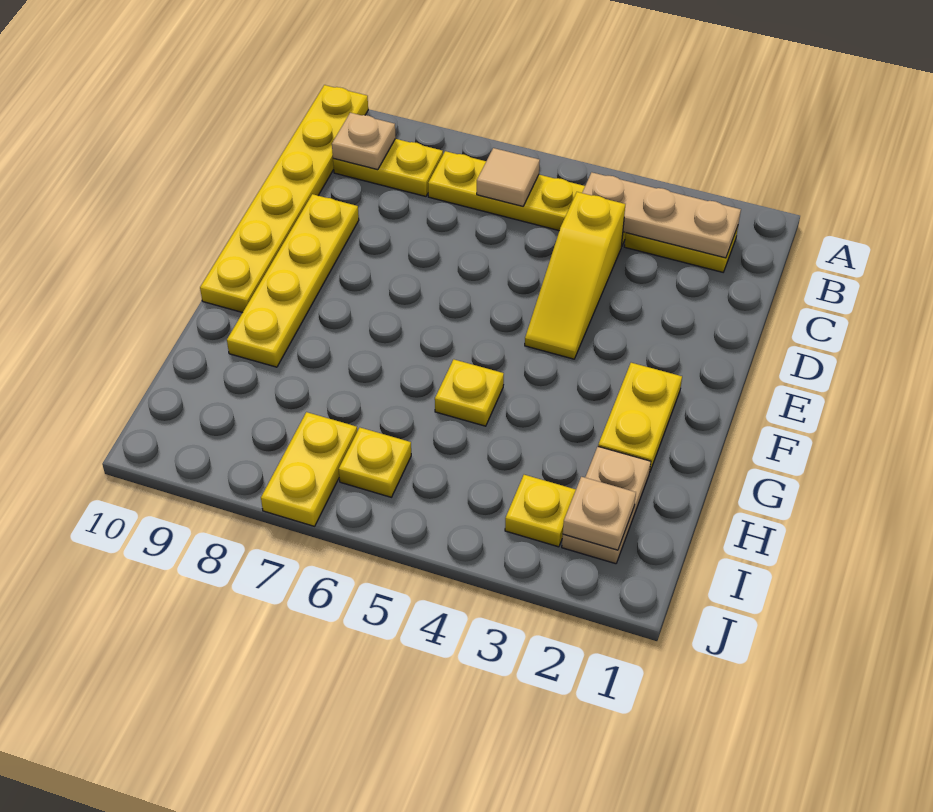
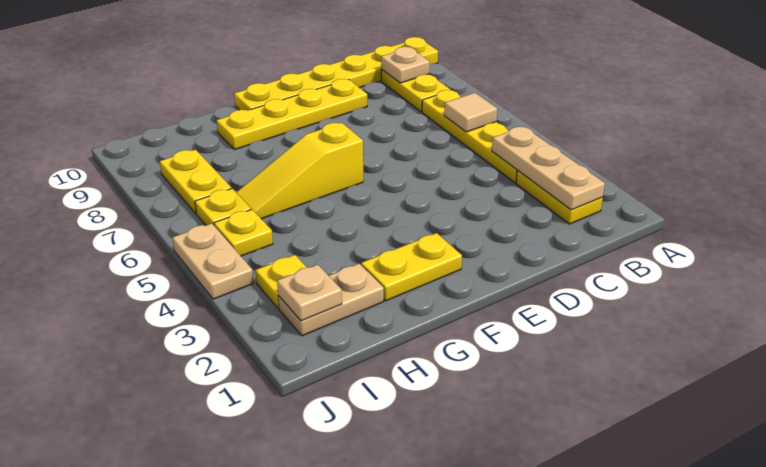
yellow slope C4:E4 level 1 top C -> yellow slope F6:H6 level 1 top F
yellow plate G5 level 1 -> yellow plate I5 level 1
yellow plate I7:J7 level 1 -> yellow plate I7:I8 level 1
none -> tan plate J4:J5 level 1

